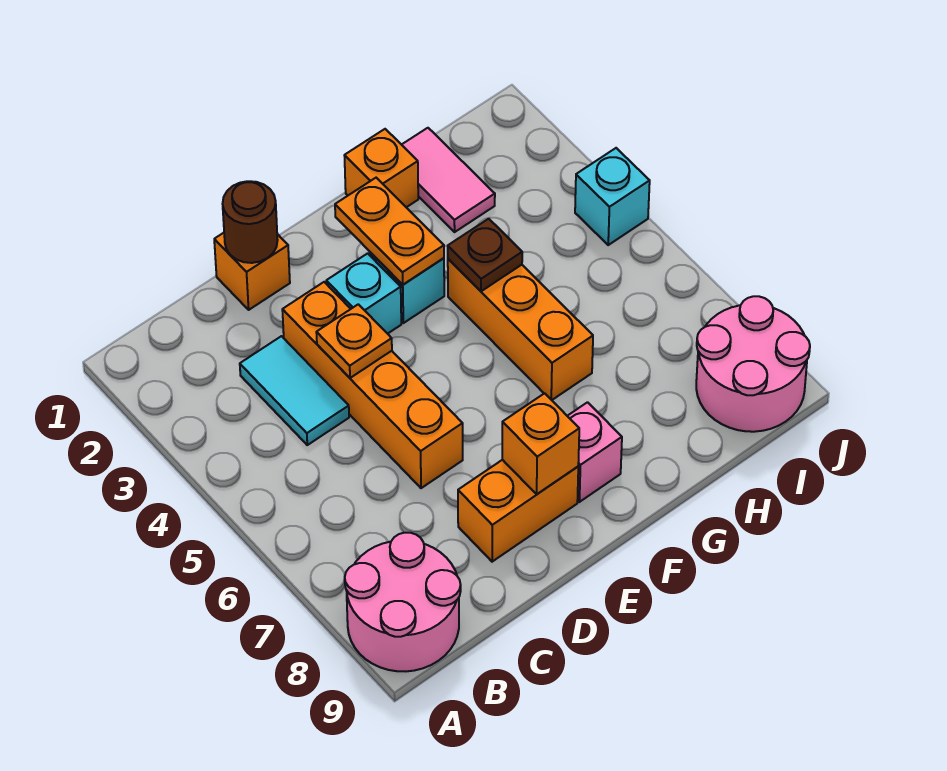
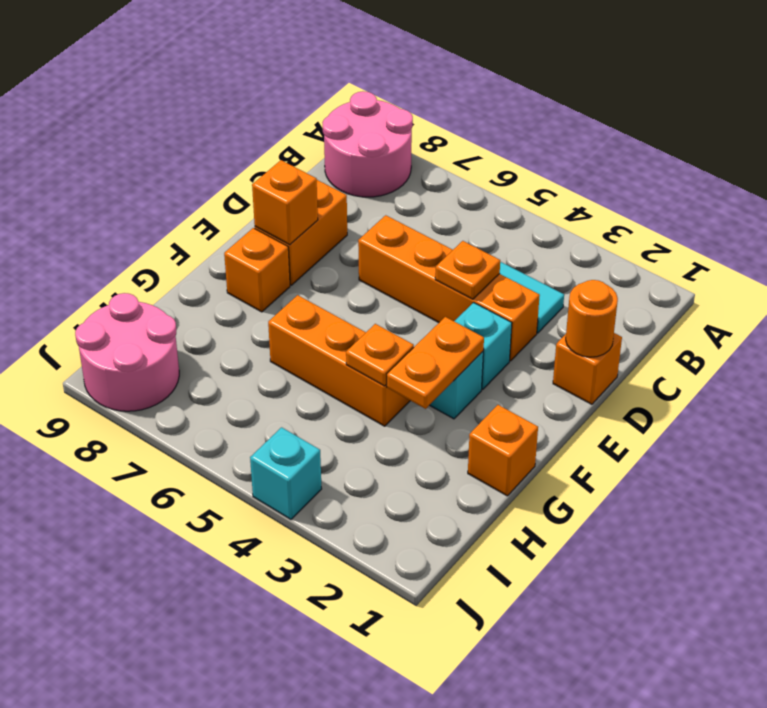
brown round brick D1 level 2 -> orange round brick D1 level 2
orange plate F2:F3 level 2 -> orange plate F3:G3 level 2
pink brick F8 level 1 -> orange brick F8 level 1
brown plate G4 level 2 -> orange plate G4 level 2
pink tile H1:H2 level 1 -> none

